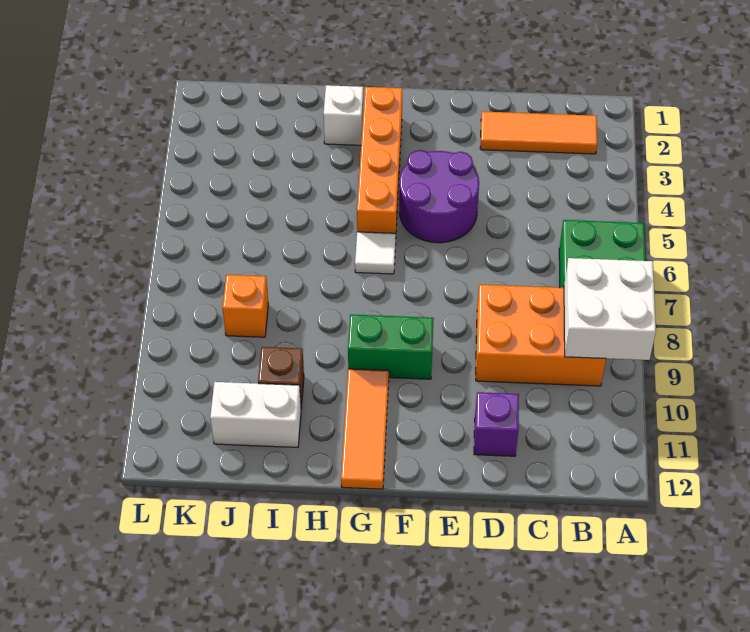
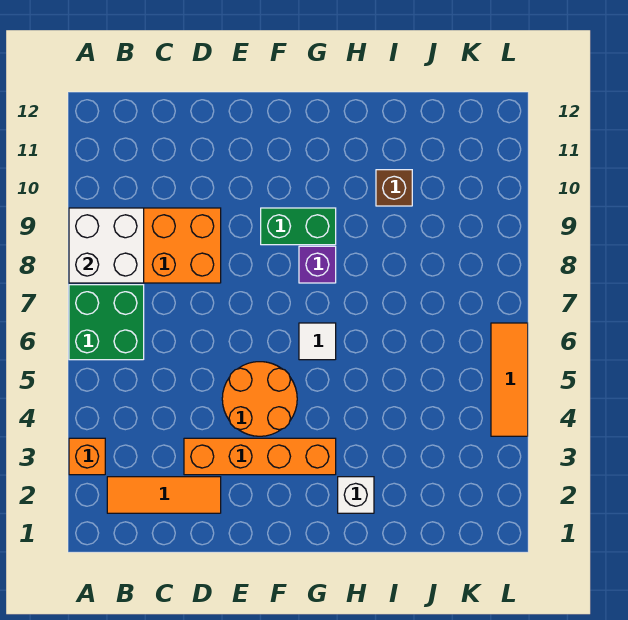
purple brick D11 level 1 -> purple brick G8 level 1
purple round brick E4:F5 level 1 -> orange round brick E4:F5 level 1
orange brick G2:G5 level 1 -> orange brick D3:G3 level 1
orange tile G10:G12 level 1 -> orange tile L4:L6 level 1
white brick I11:J11 level 1 -> none
orange brick J8 level 1 -> orange brick A3 level 1

